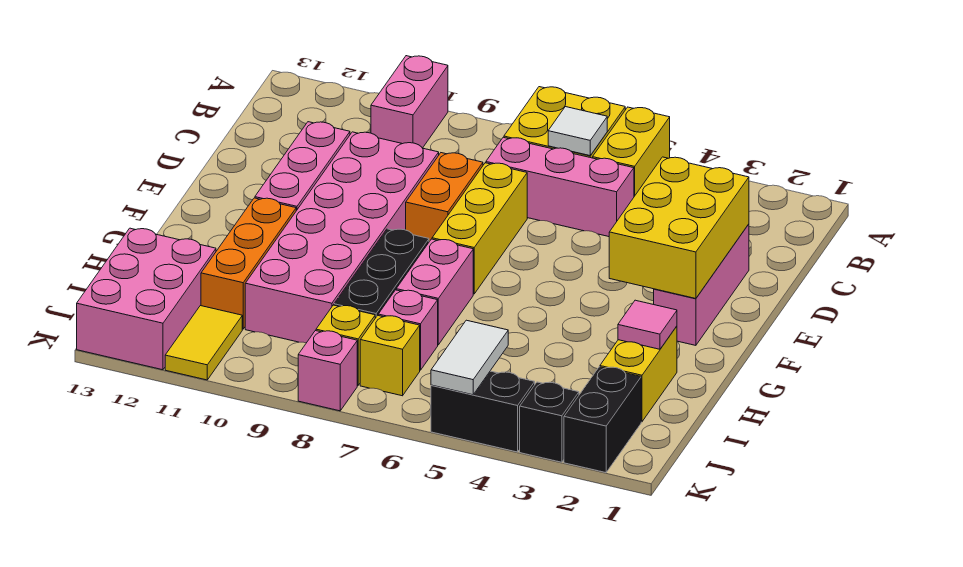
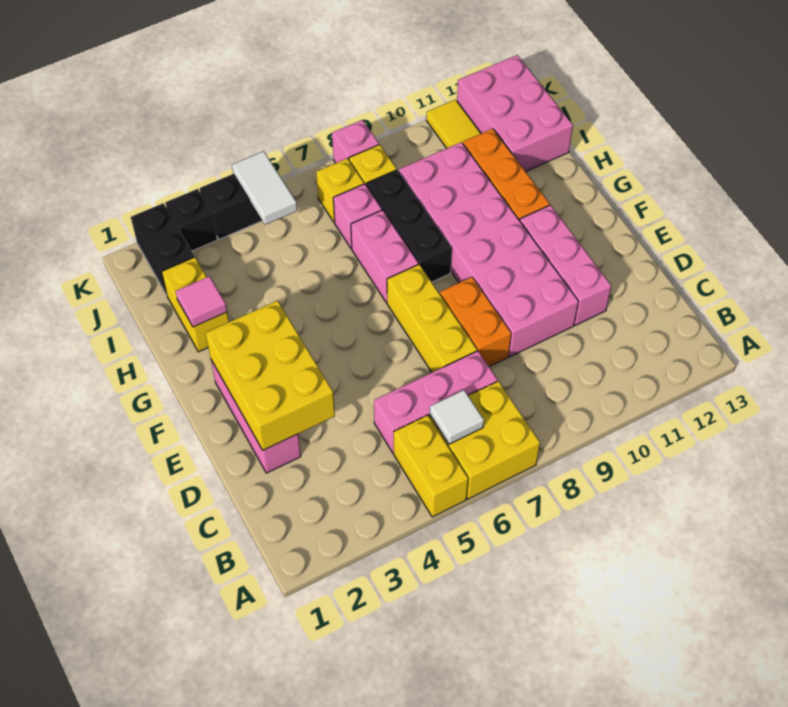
pink brick A10:B10 level 1 -> none

